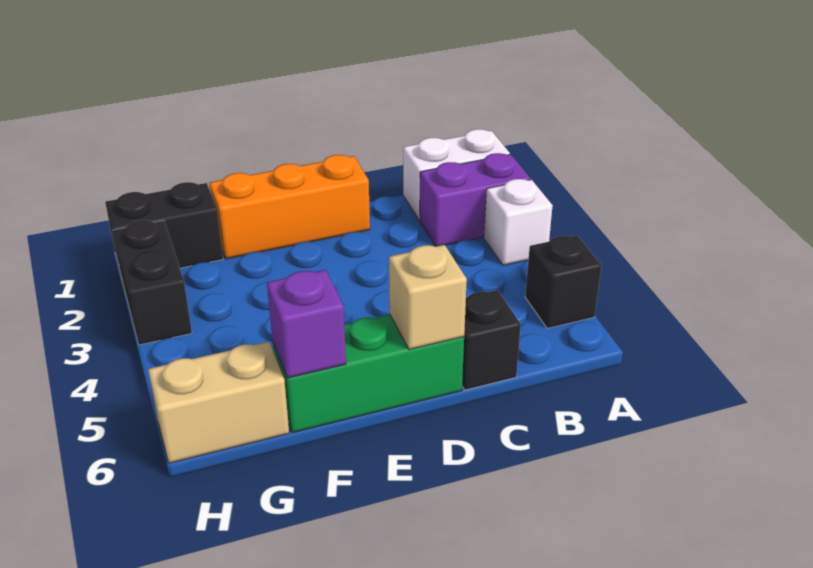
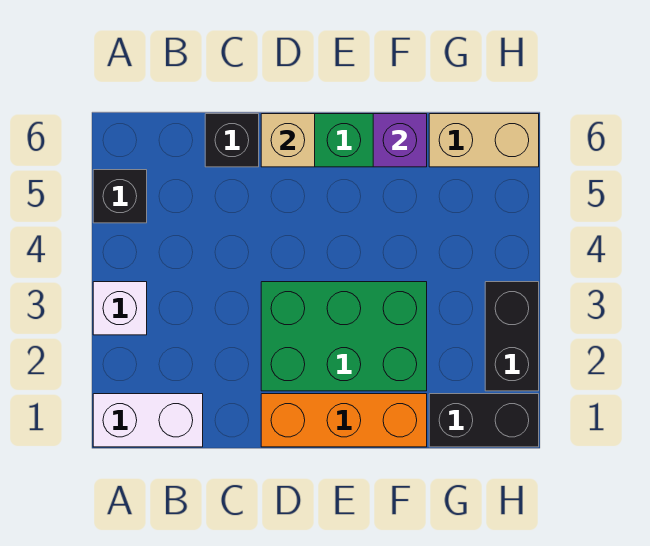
purple brick A2:B2 level 1 -> none
none -> green brick D2:F3 level 1

